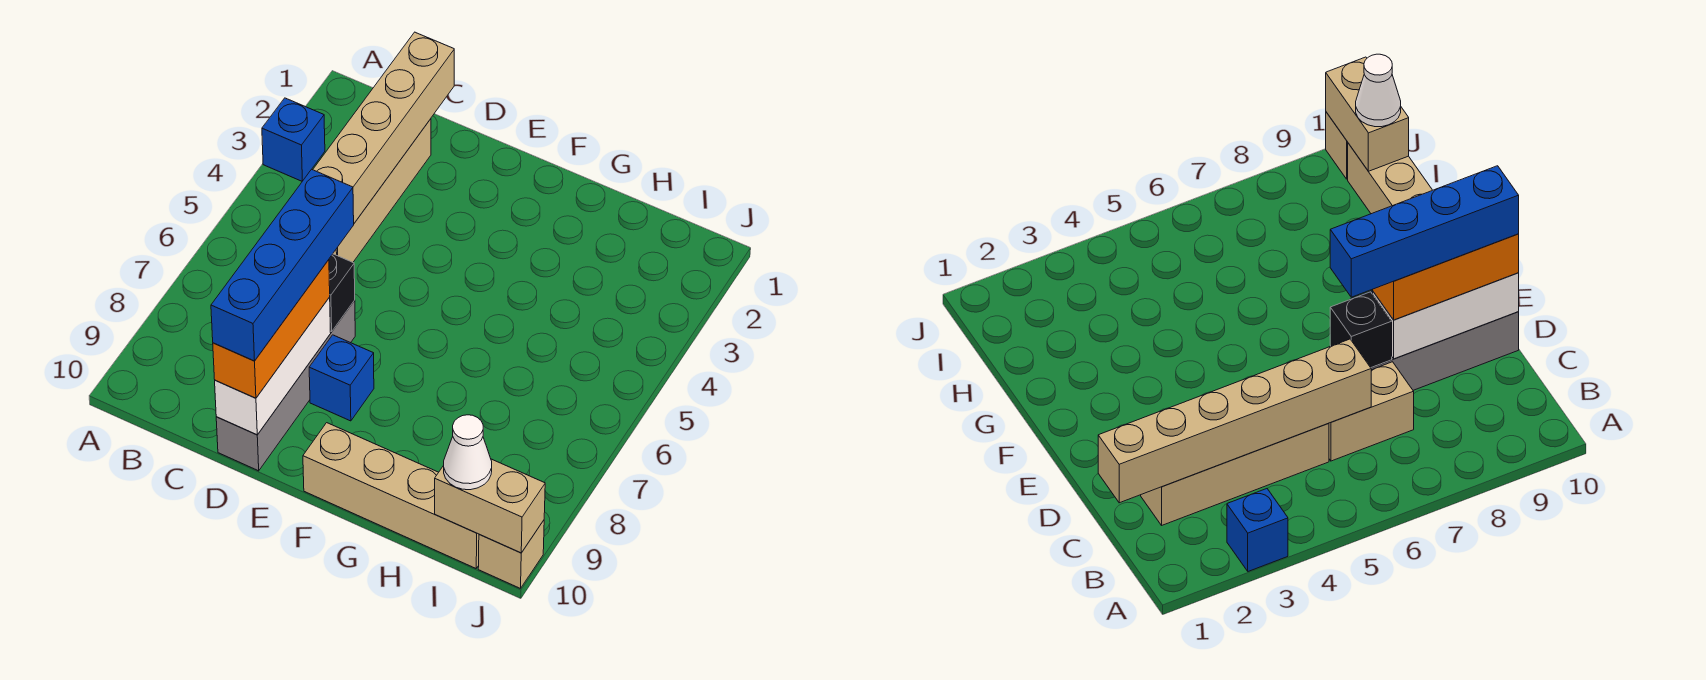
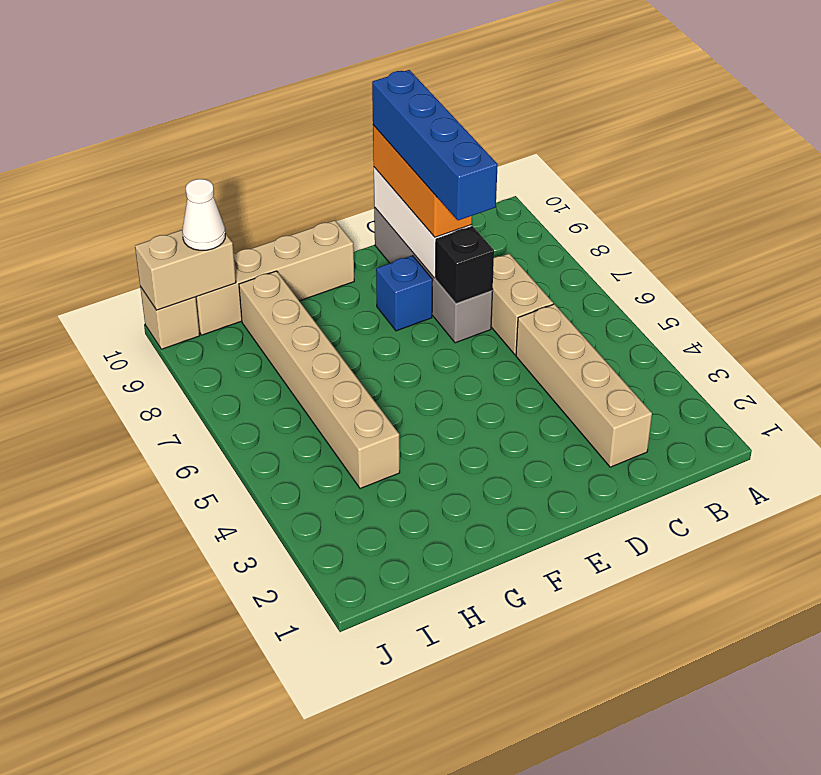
blue brick A3 level 1 -> none
tan brick C1:C6 level 2 -> tan brick H4:H9 level 1

